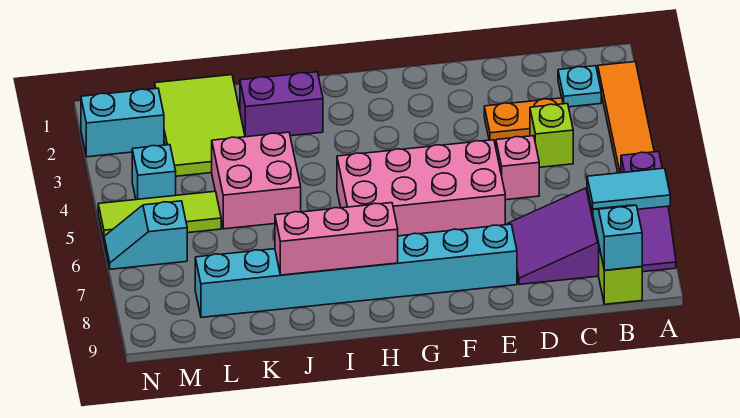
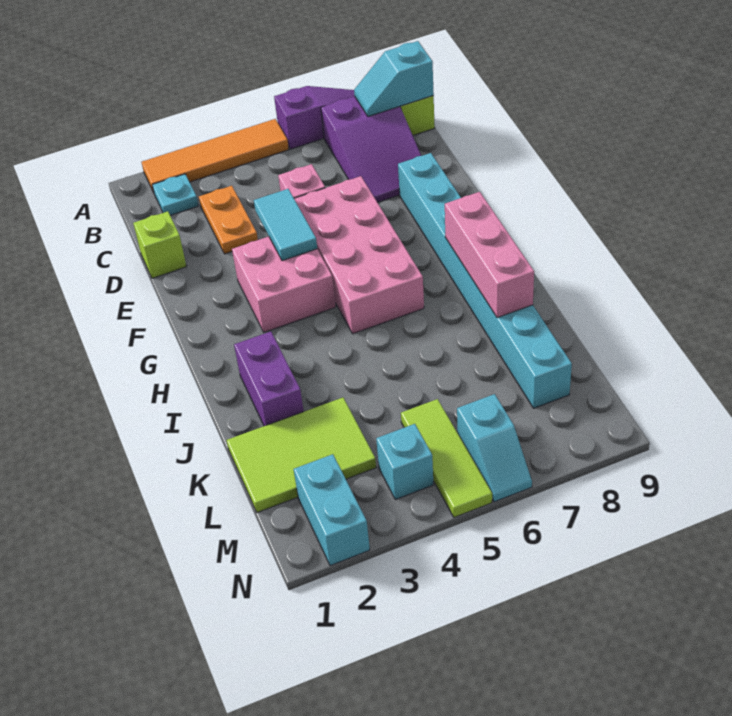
cyan tile A7:B7 level 2 -> cyan tile E4:F4 level 2
lime brick C4 level 1 -> lime brick D1 level 1
pink brick J4:K5 level 1 -> pink brick F3:G4 level 1

